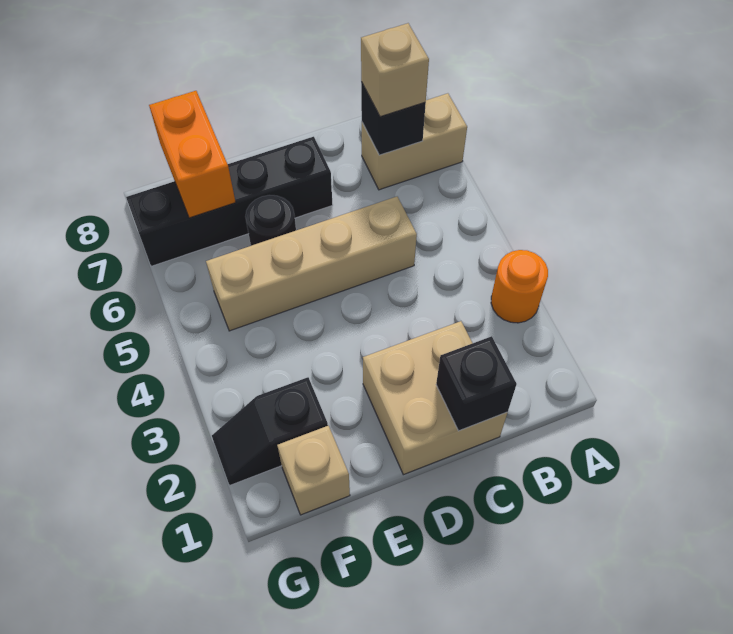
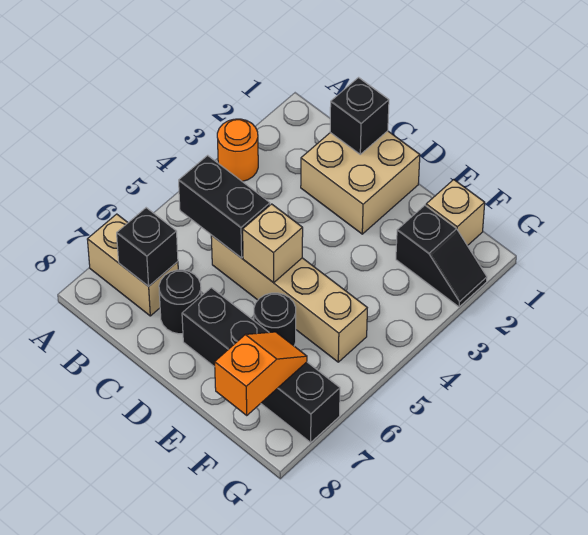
none -> black brick B5:C5 level 2
tan brick B7 level 3 -> tan brick D5 level 2
none -> black round brick C7 level 1
orange brick F7:F8 level 2 -> orange slope F7:F8 level 2 top 8

